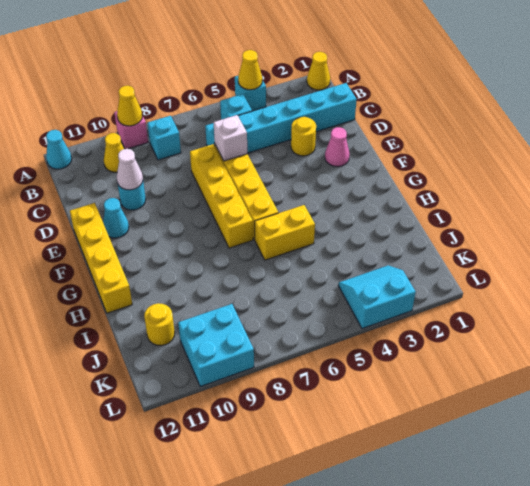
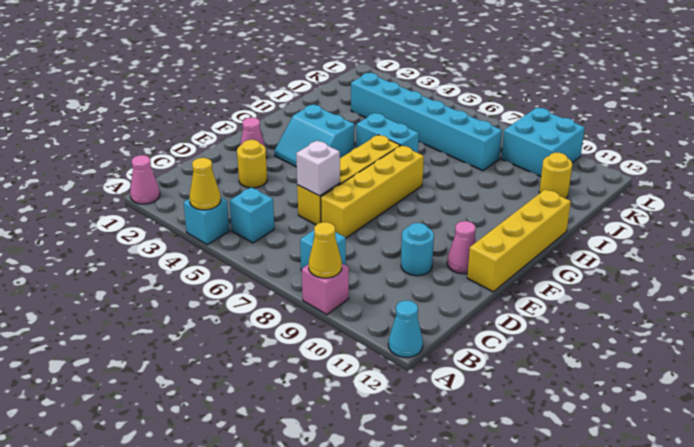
yellow cone A1 level 1 -> pink cone A1 level 1
yellow cone B10 level 1 -> none
cyan brick C1:C6 level 1 -> cyan brick J3:J8 level 1
white cone D10 level 2 -> none
cyan cone E11 level 1 -> pink cone E11 level 1
yellow brick H5:H6 level 1 -> cyan brick H5:H6 level 1
cyan slope K3:L4 level 1 top L -> cyan slope F3:G4 level 1 top G

